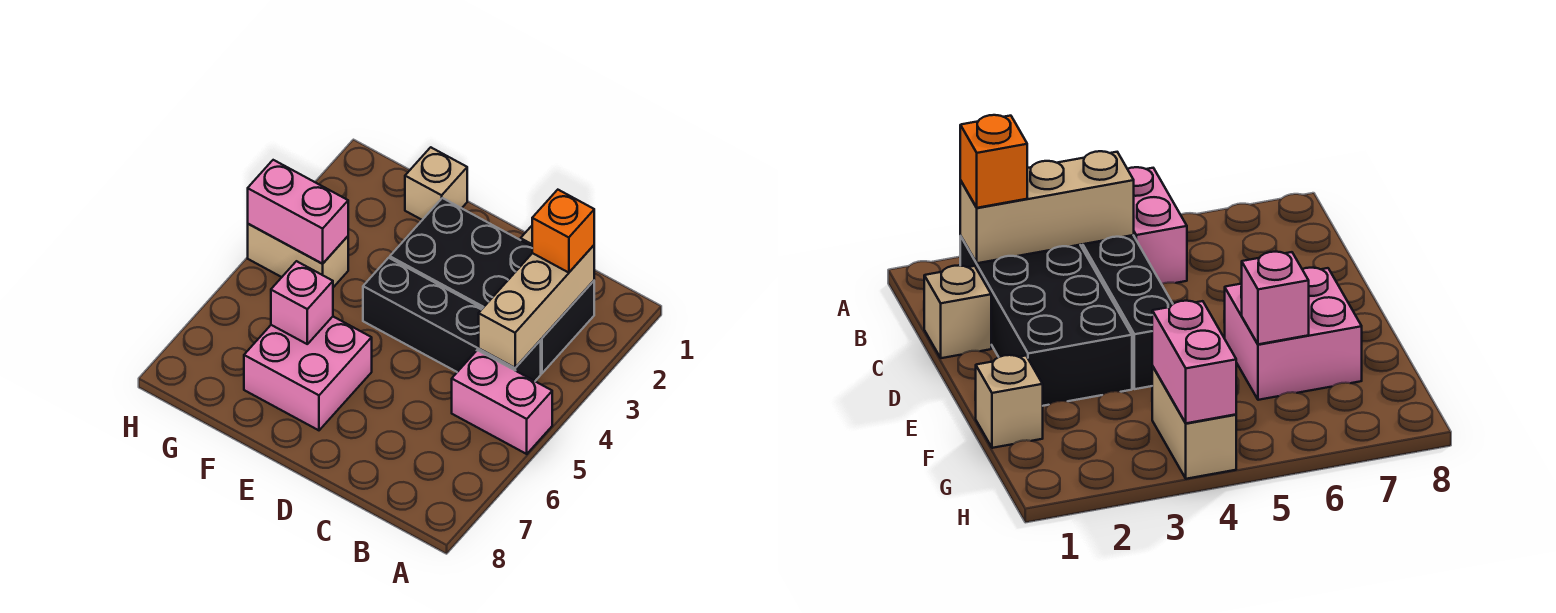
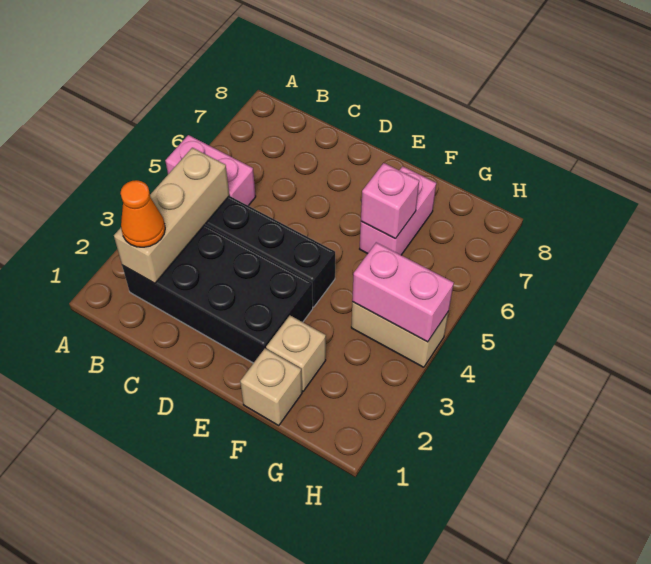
orange brick B2 level 3 -> orange cone B2 level 3
tan brick C1 level 1 -> tan brick F2 level 1
pink brick E6:F7 level 1 -> pink brick F6:F7 level 1

